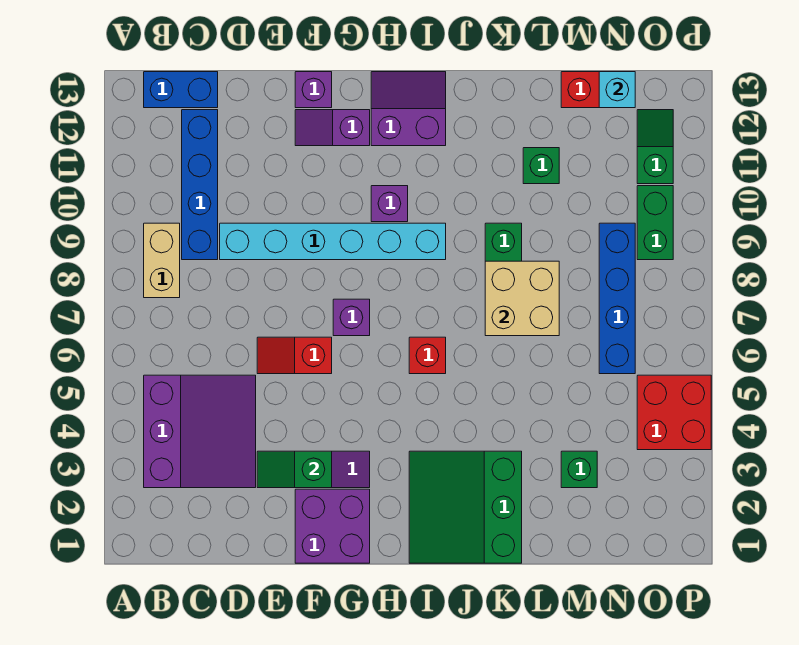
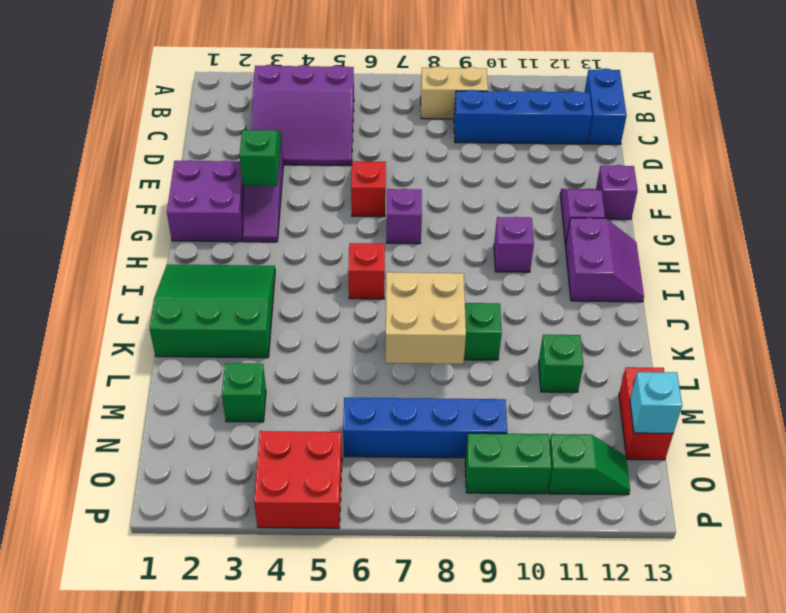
cyan brick D9:I9 level 1 -> none

